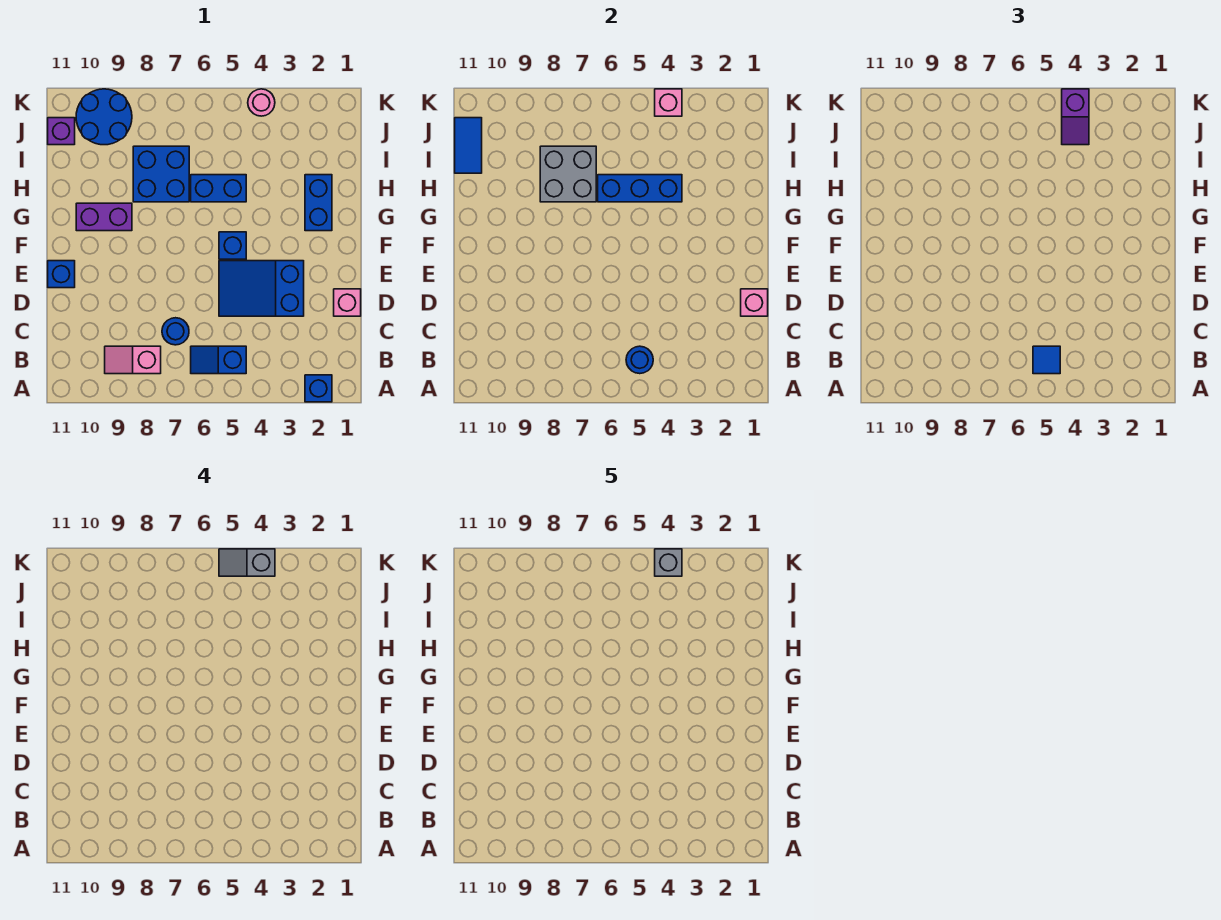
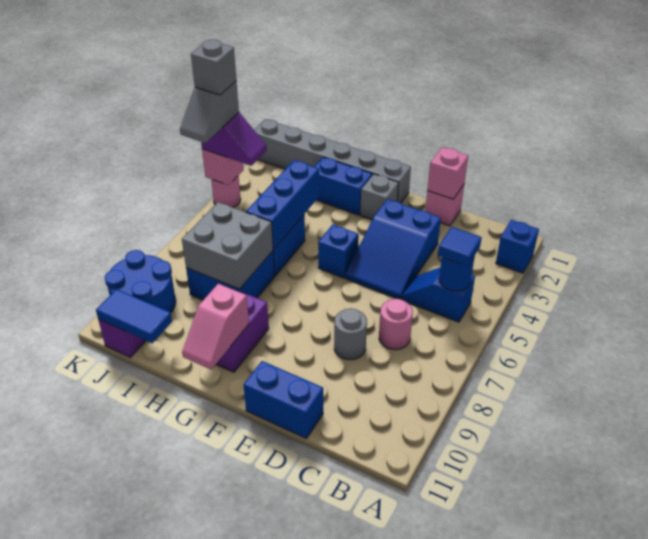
blue slope B5:B6 level 1 top 5 -> blue slope B5:C5 level 1 top B
pink slope B8:B9 level 1 top 8 -> pink slope G10:G11 level 2 top 10
blue round brick C7 level 1 -> pink round brick C7 level 1
none -> grey round brick D8 level 1
blue brick E11 level 1 -> blue brick D11:E11 level 1
none -> grey brick F1:K1 level 1
none -> grey brick F2 level 1

